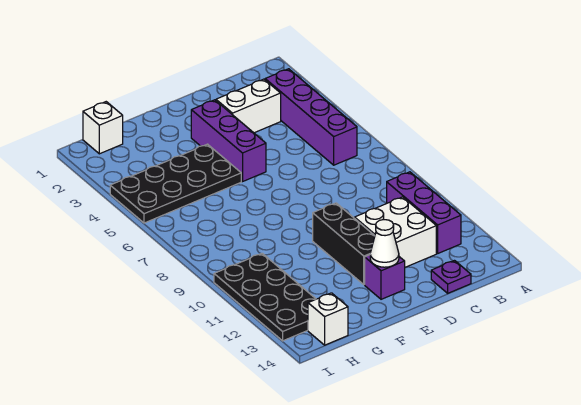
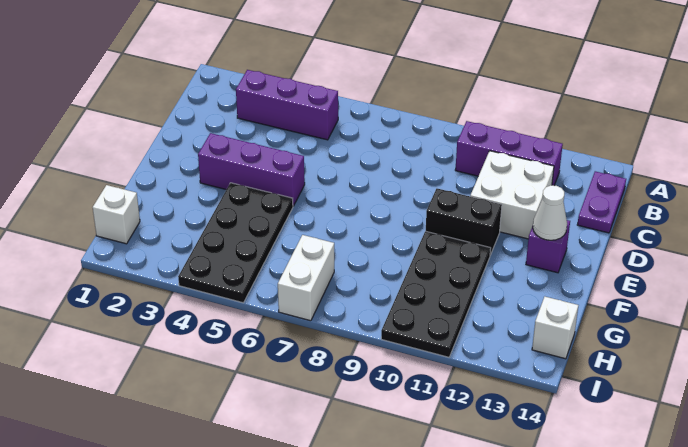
purple brick B3:B6 level 1 -> purple brick B3:B5 level 1
white brick C3:D3 level 1 -> white brick H7:I7 level 1
purple plate C14 level 1 -> purple plate B14:C14 level 1
black brick E10:E12 level 1 -> black brick E10:E11 level 1
black plate H10:I13 level 1 -> black plate F10:I11 level 1

